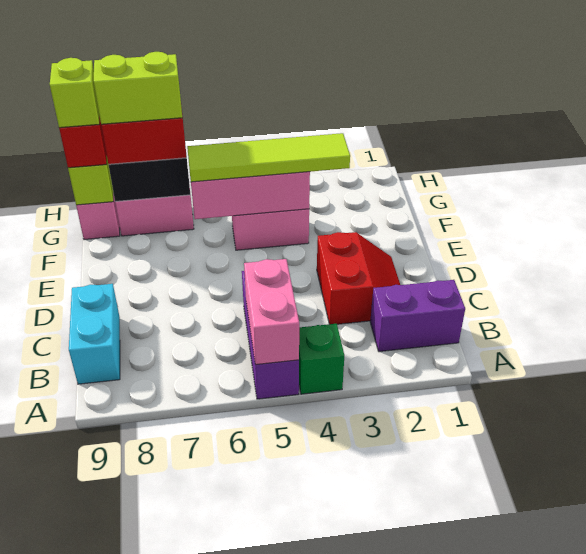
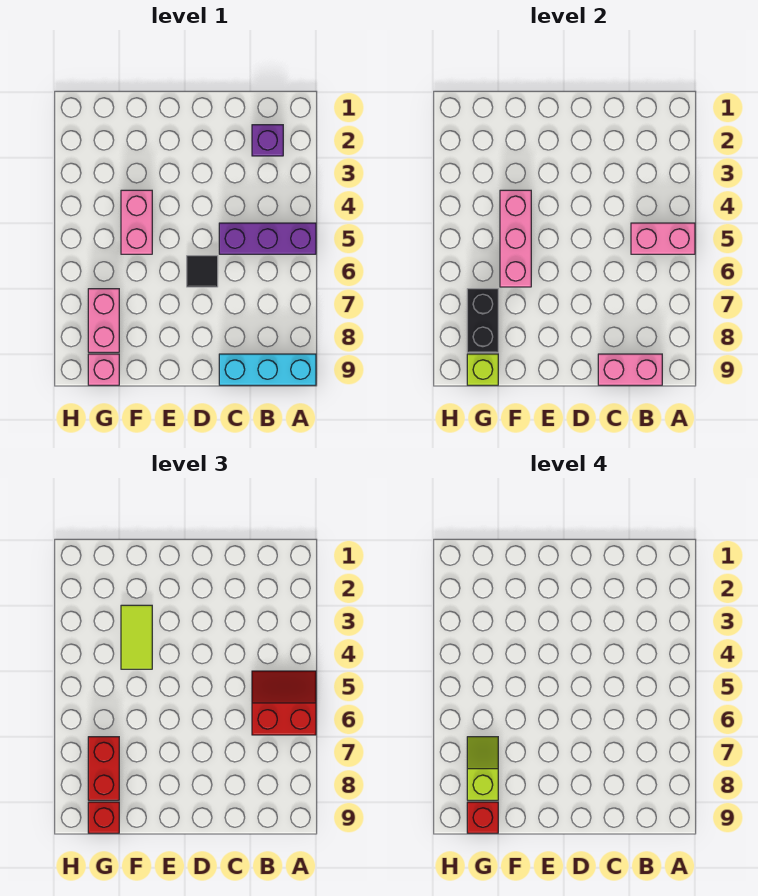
green brick A4 level 1 -> none
purple brick B1:B2 level 1 -> purple brick B2 level 1
cyan brick B9:C9 level 1 -> cyan brick A9:C9 level 1
none -> pink brick B9:C9 level 2
red slope C2:D3 level 1 top 3 -> red slope A5:B6 level 3 top 6
none -> black tile D6 level 1
lime tile F3:F6 level 3 -> lime tile F3:F4 level 3
lime brick G7:G8 level 4 -> lime slope G7:G8 level 4 top 8
lime brick G9 level 4 -> red brick G9 level 4

